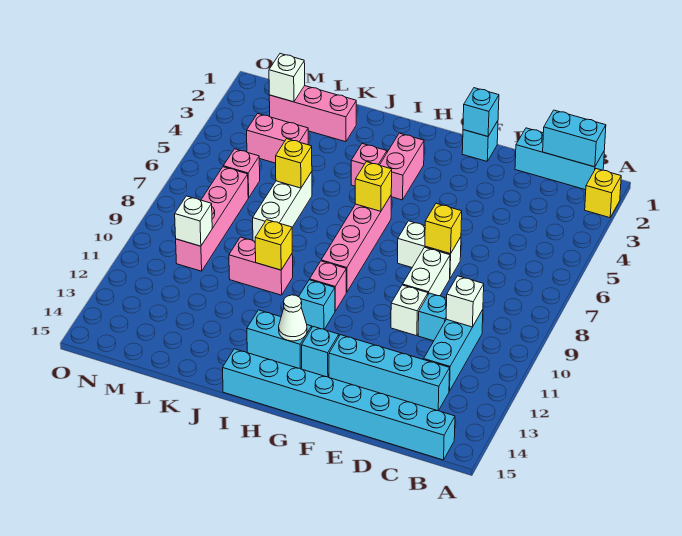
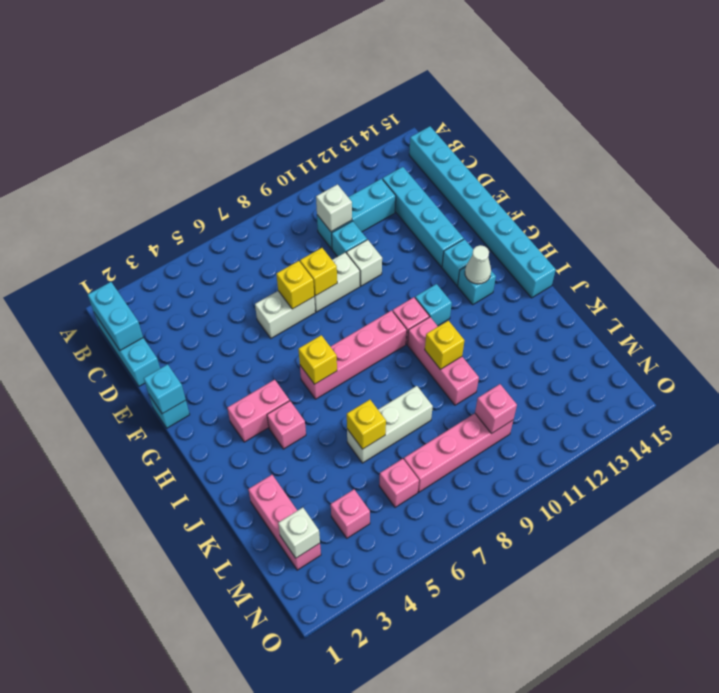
yellow brick A2 level 1 -> yellow brick E8 level 2
white brick E7:F7 level 1 -> white brick E6:E7 level 1
cyan brick H13:I13 level 1 -> cyan brick H13 level 1
pink brick J10:K10 level 1 -> pink brick I10:K10 level 1
pink brick L4:M4 level 1 -> pink brick M4 level 1
white brick M10 level 2 -> pink brick M10 level 2

